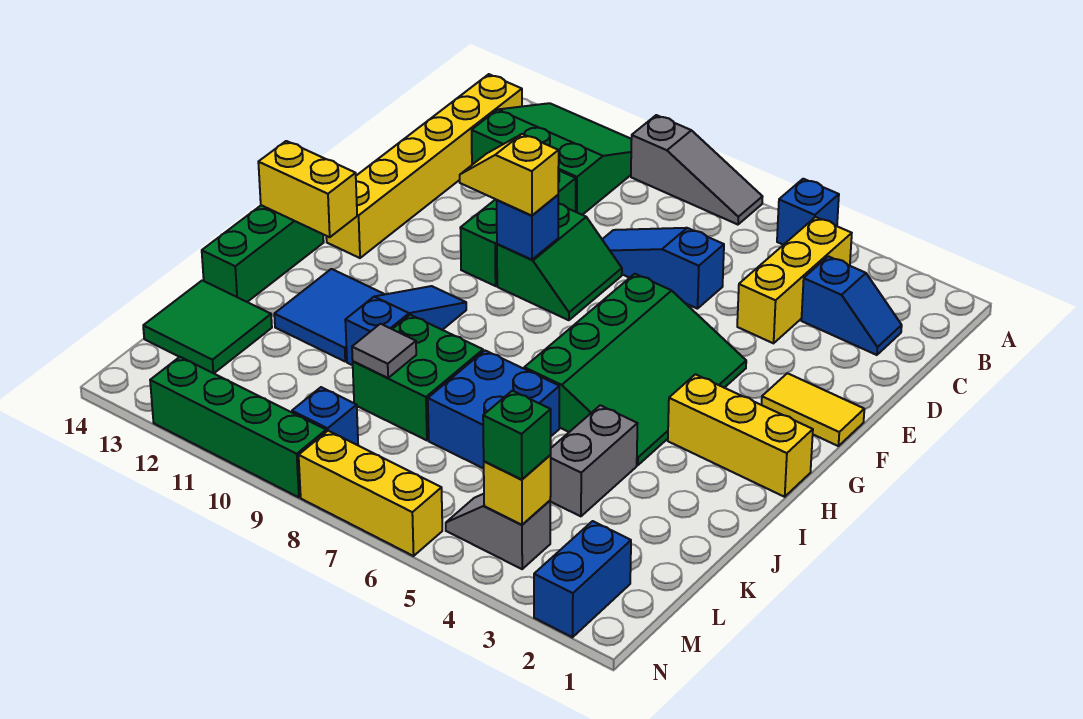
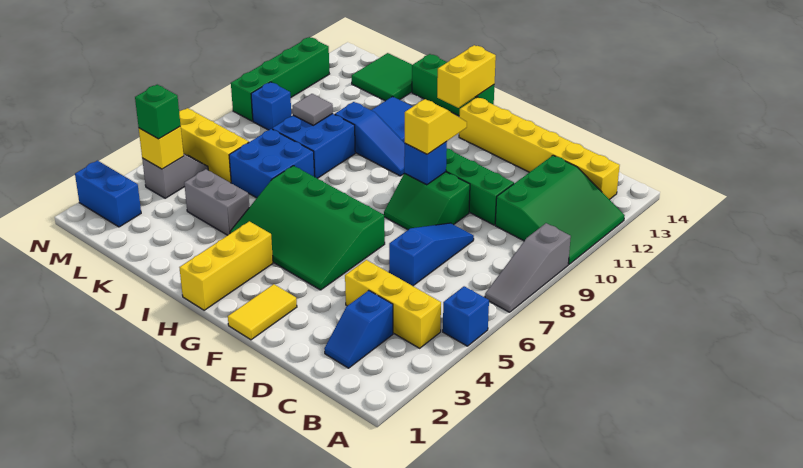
green brick J8:K9 level 1 -> blue brick J8:K9 level 1
yellow brick N6:N8 level 1 -> yellow brick L6:N6 level 1

